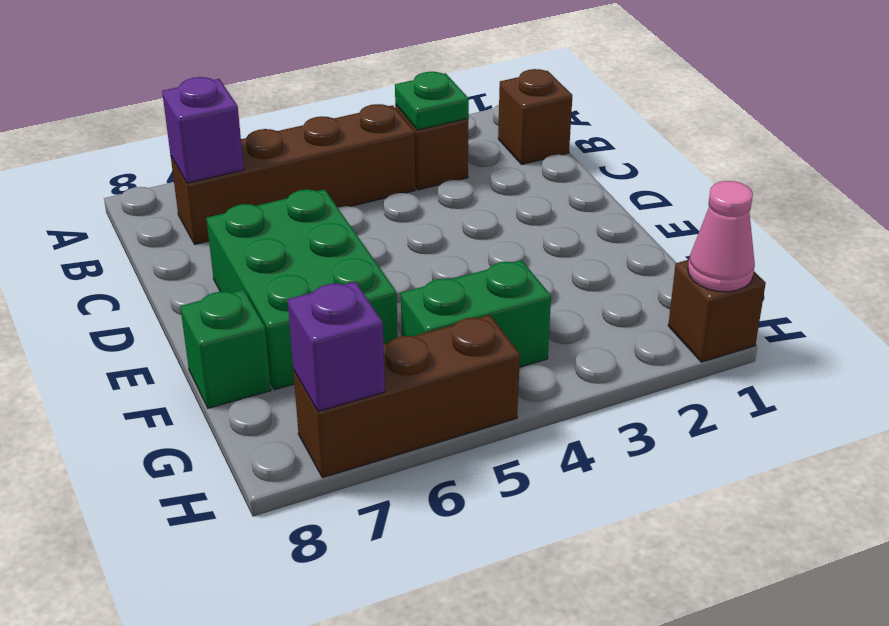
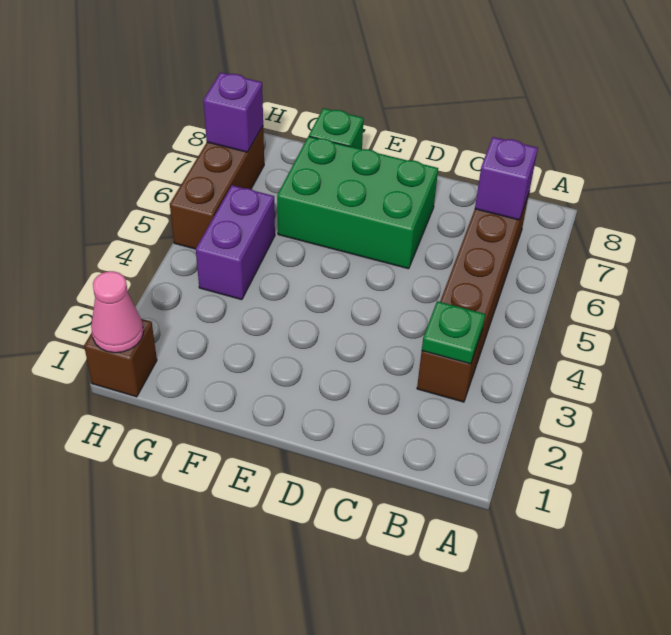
brown brick B1 level 1 -> none
green brick G4:G5 level 1 -> purple brick G4:G5 level 1

